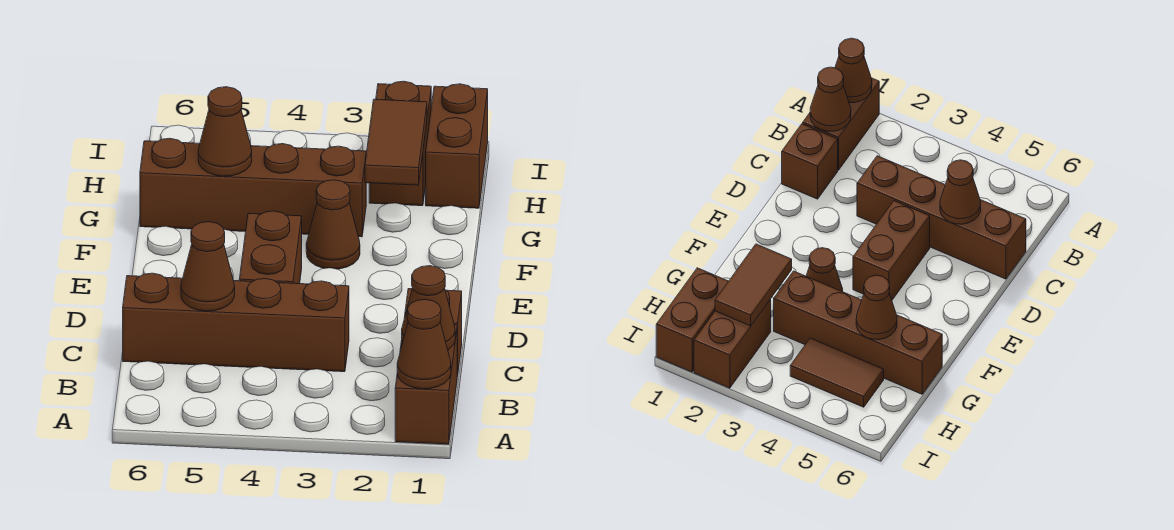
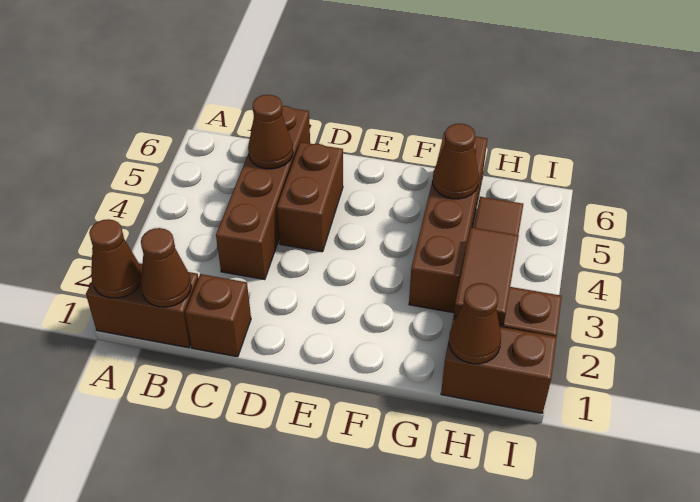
brown brick D4:E4 level 1 -> brown brick D4:D5 level 1
brown cone F3 level 1 -> brown cone H1 level 2
brown tile G2:H2 level 2 -> brown tile H2:H3 level 2

